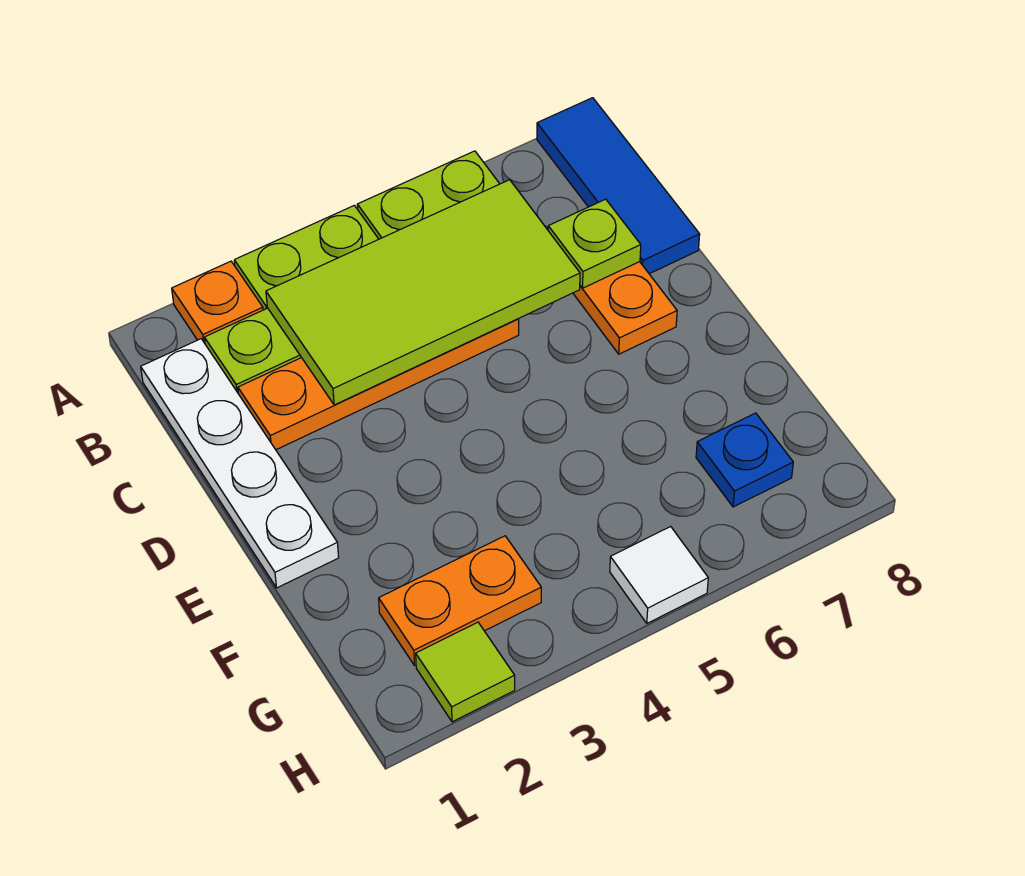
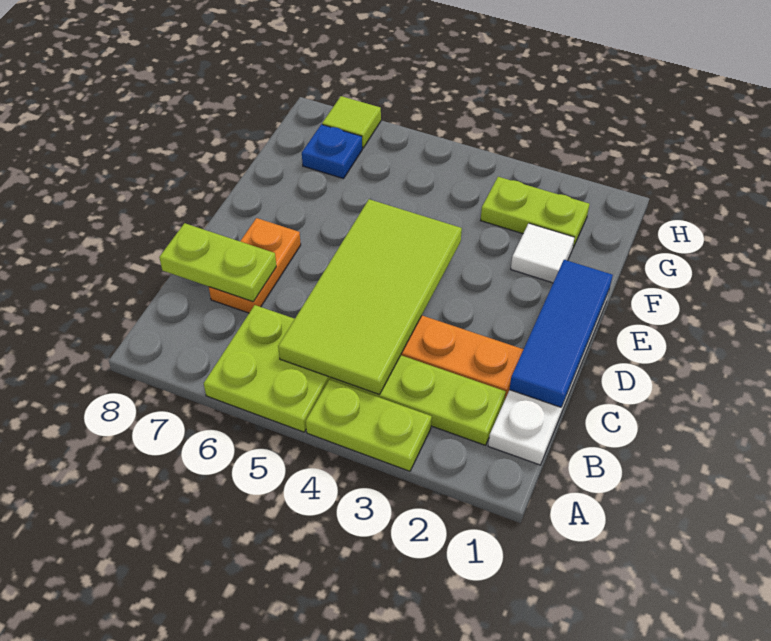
orange plate A2 level 1 -> none
blue tile A8:C8 level 1 -> blue tile C1:E1 level 2
lime tile B3:C6 level 2 -> lime tile B4:E5 level 2
lime plate C7 level 2 -> lime plate C7:C8 level 2
orange plate G2:G3 level 1 -> lime plate G2:G3 level 1
lime tile H2 level 1 -> lime tile H7 level 1
white tile H5 level 1 -> white tile F2 level 1

